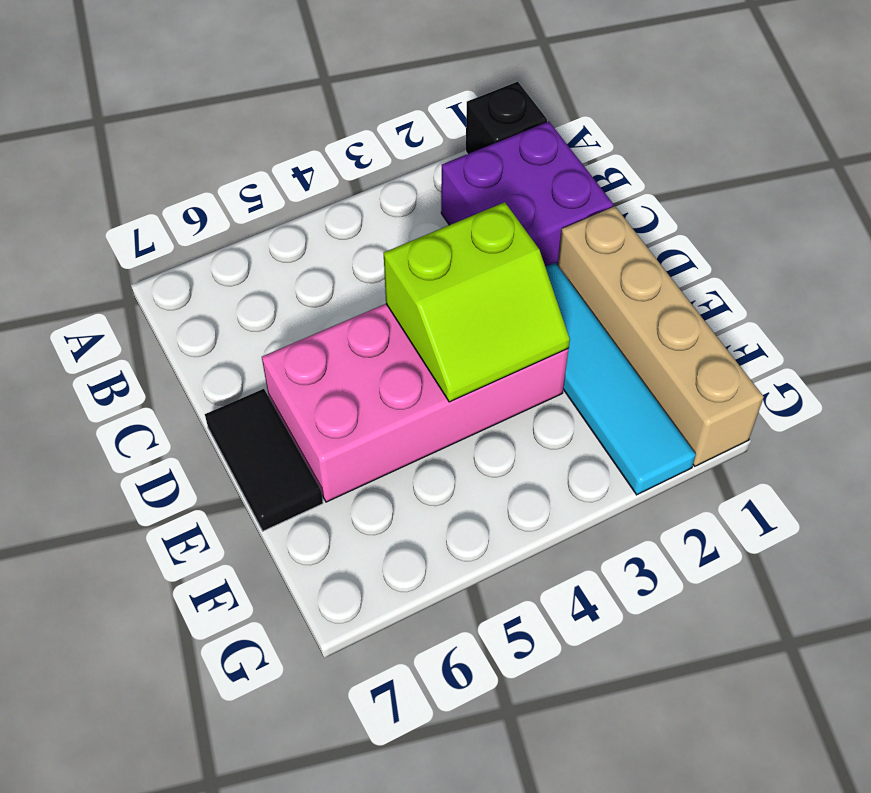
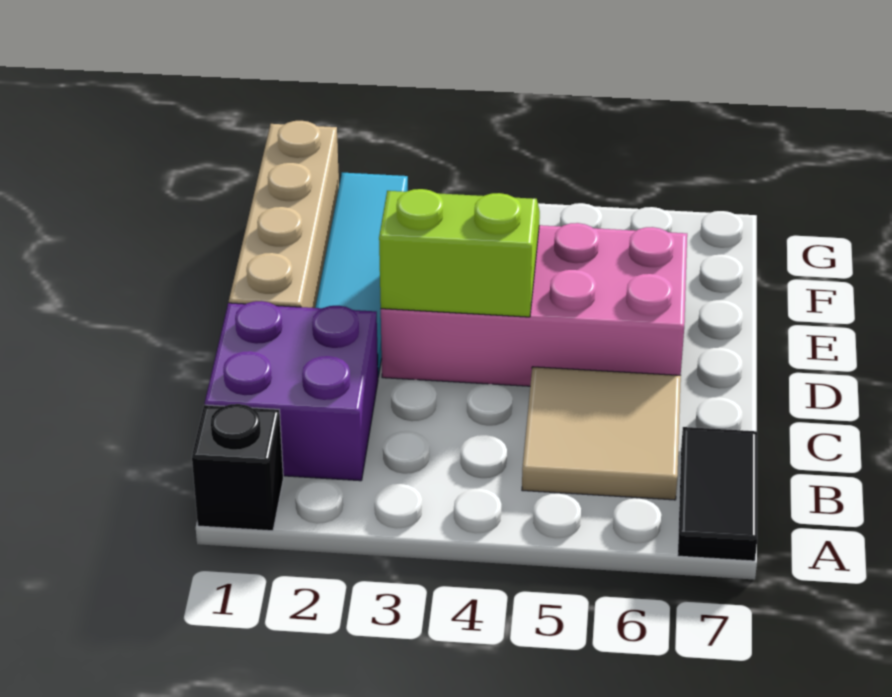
none -> tan tile B5:C6 level 1
black tile D7:E7 level 1 -> black tile A7:B7 level 1

